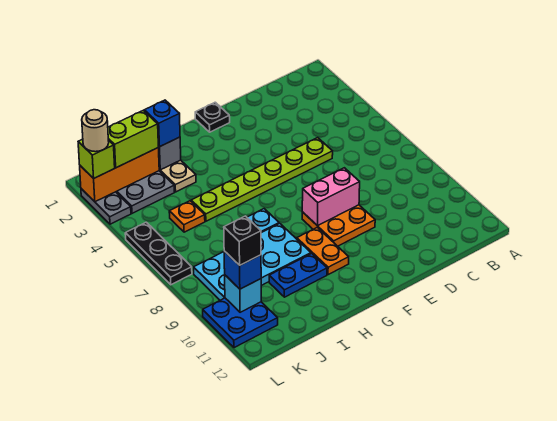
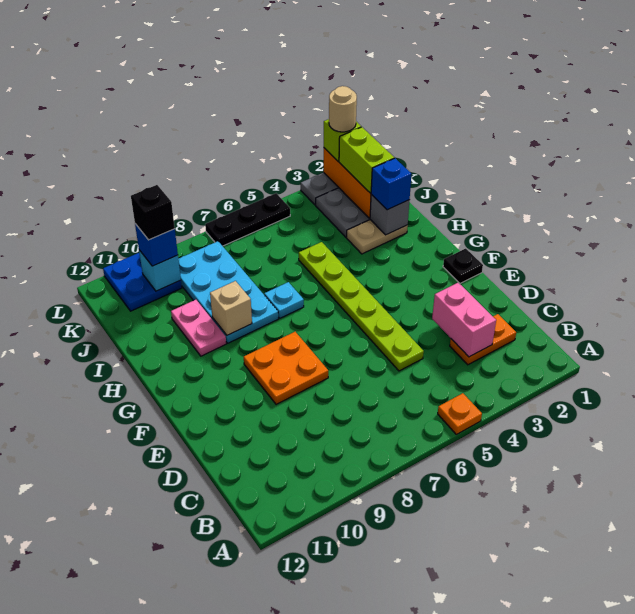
pink brick E8:F8 level 2 -> pink brick C3:D3 level 2
orange plate G9:G10 level 1 -> orange plate C2:C3 level 1
none -> tan brick H9 level 2
blue plate H10:I10 level 1 -> pink plate H10:I10 level 1
orange plate J5 level 1 -> orange plate A5 level 1

